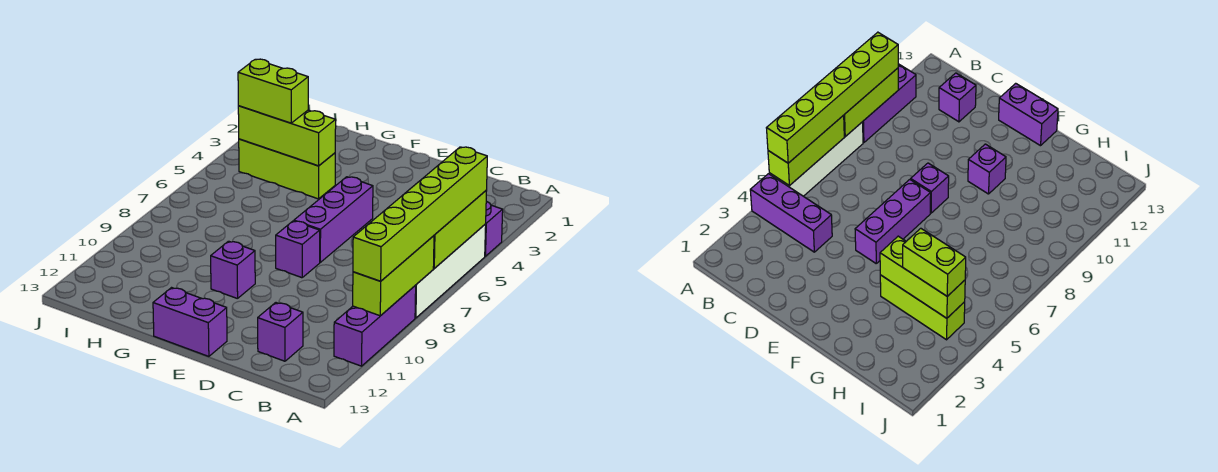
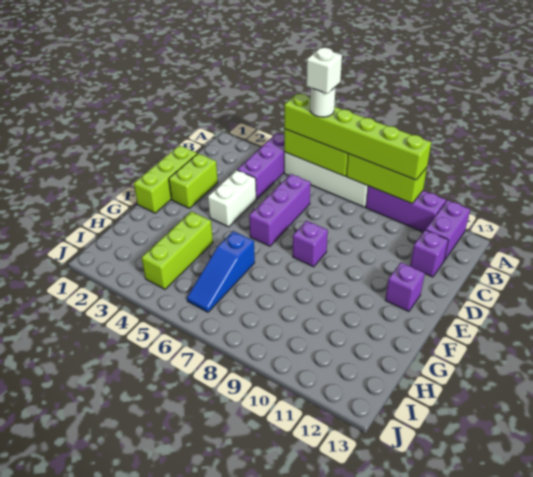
none -> white round brick A6 level 4
none -> white brick A6 level 5
none -> white brick D4:E4 level 1
purple brick E5:E7 level 1 -> purple brick C6:E6 level 1
purple brick E13:F13 level 1 -> purple brick A12:B12 level 1
purple brick F10 level 1 -> purple brick E12 level 1
lime brick G4:I4 level 2 -> lime brick D1:F1 level 1
none -> blue slope G6:I6 level 1 top G
lime brick H4:I4 level 3 -> lime brick D2:E2 level 1

